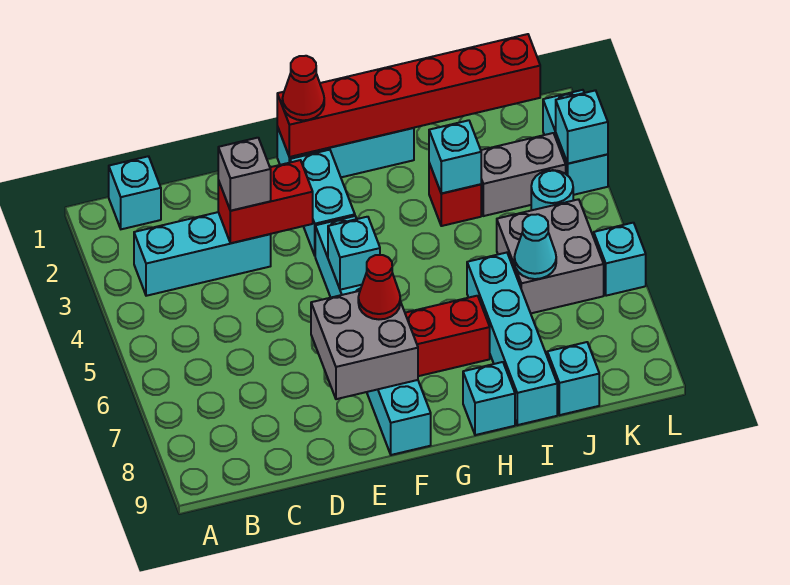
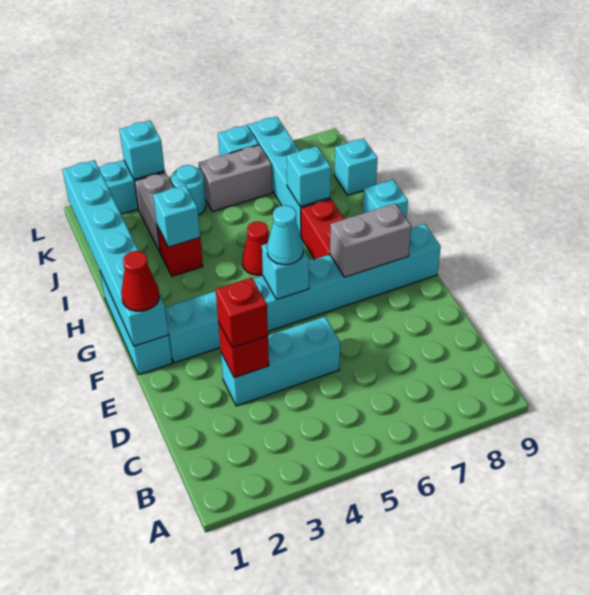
cyan brick B1 level 1 -> cyan brick I7 level 2
cyan brick B3:D3 level 1 -> cyan brick D3:D5 level 1
red brick D3:E3 level 2 -> red brick D3 level 2
grey brick D3 level 3 -> red brick D3 level 3
grey brick E7:F8 level 2 -> grey brick F7:F8 level 2
red brick F1:K1 level 2 -> cyan brick F1:K1 level 2
red cone F7 level 3 -> red cone H5 level 1
cyan brick I6:I9 level 1 -> cyan brick I7:L7 level 1
grey brick J5:K6 level 1 -> grey brick K5:K6 level 1
cyan cone J6 level 2 -> cyan cone F5 level 3

